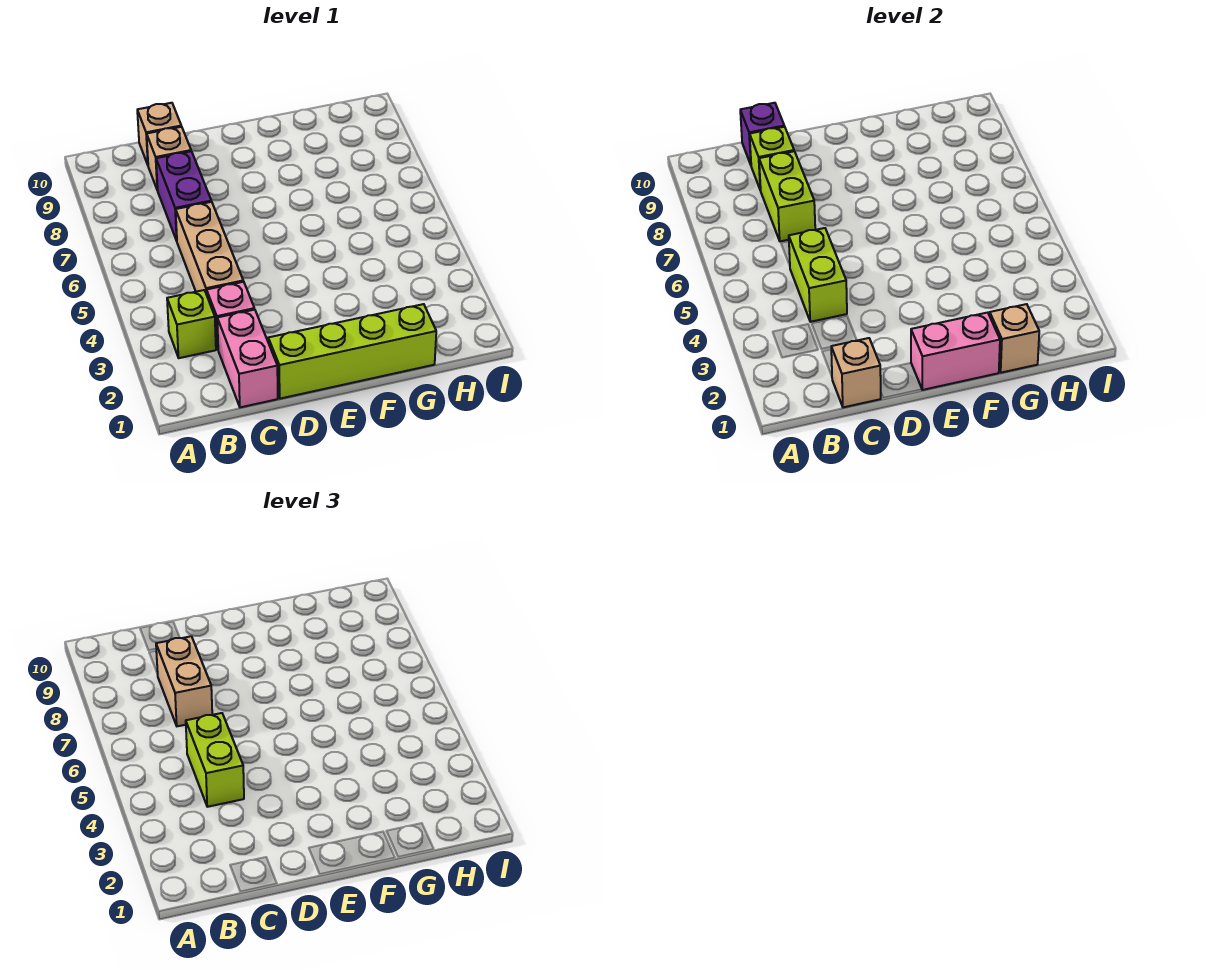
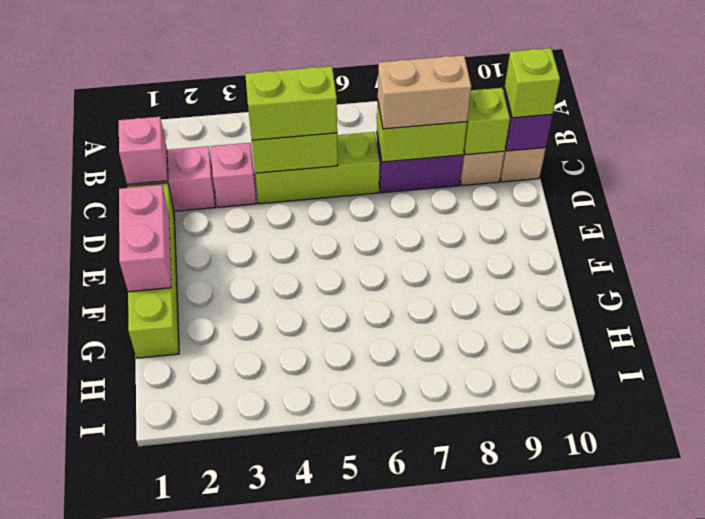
lime brick B3 level 1 -> lime brick C10 level 3
tan brick C1 level 2 -> pink brick C1 level 2
tan brick C4:C6 level 1 -> lime brick C4:C6 level 1
tan brick G1 level 2 -> none

